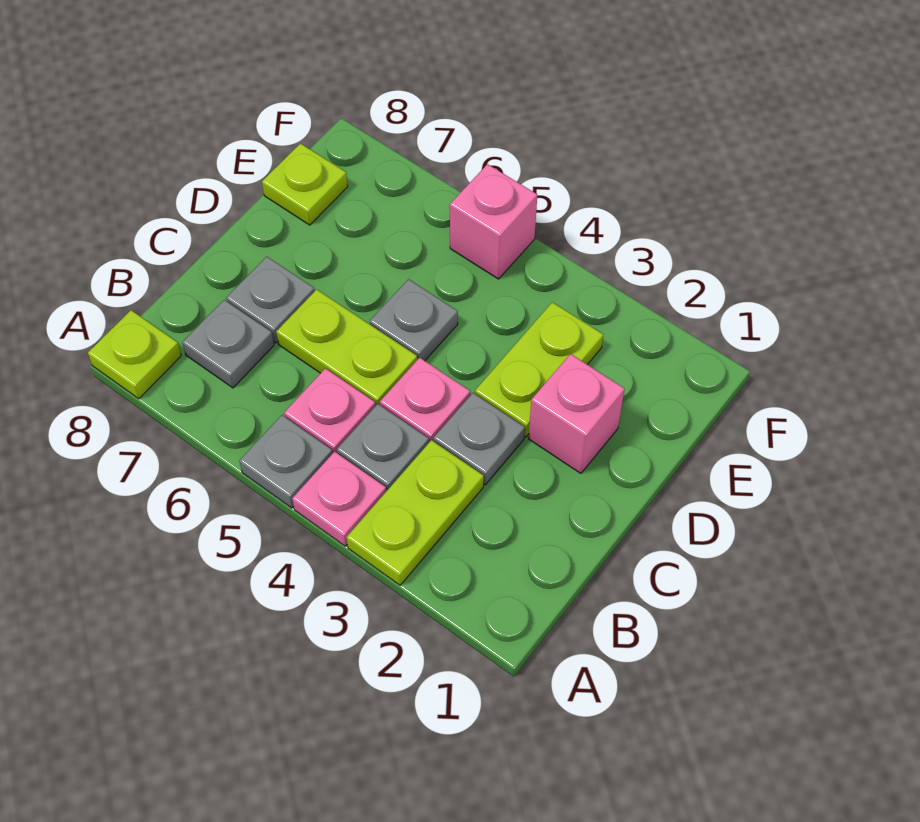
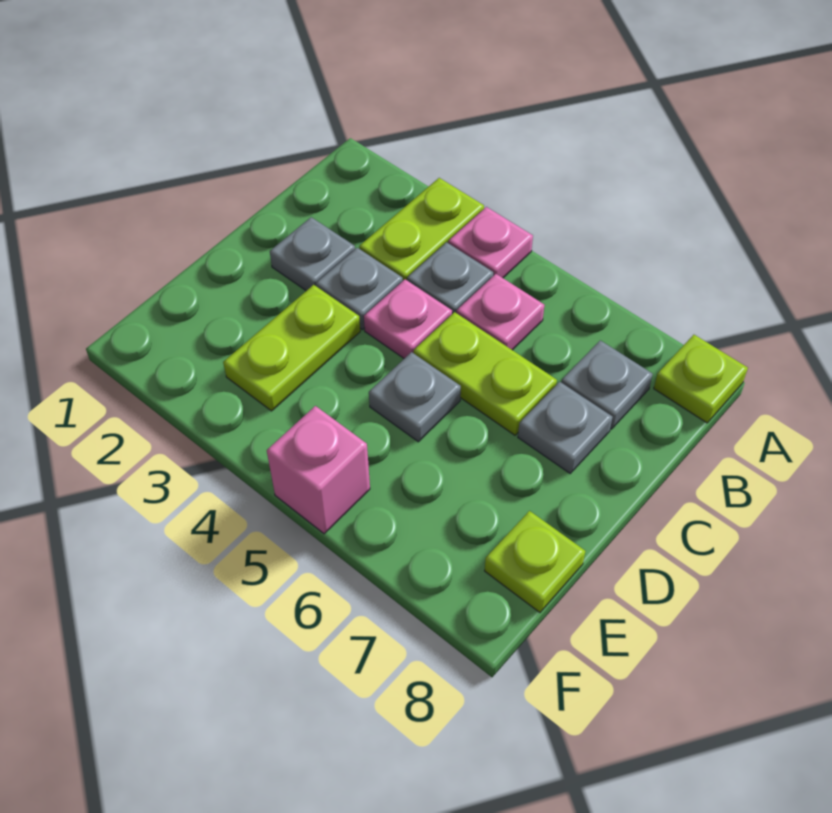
grey plate A5 level 1 -> grey plate C2 level 1
pink brick D2 level 1 -> none

